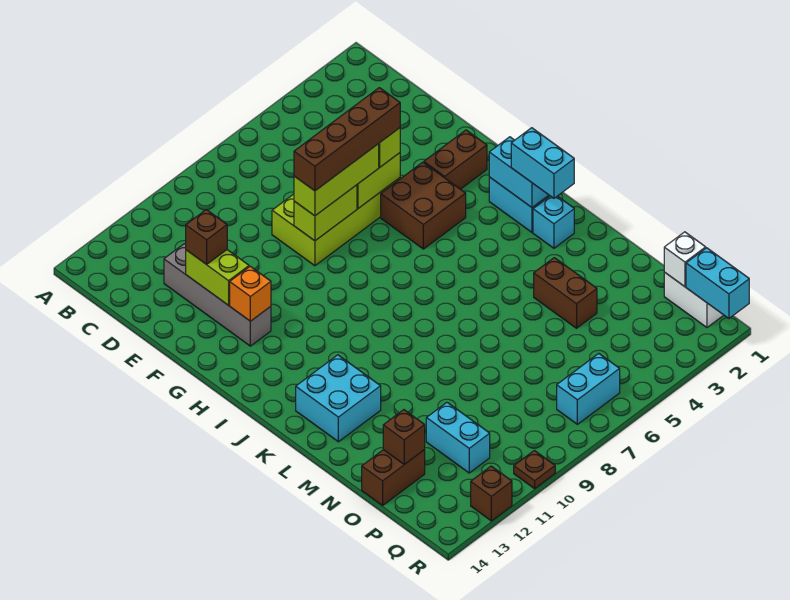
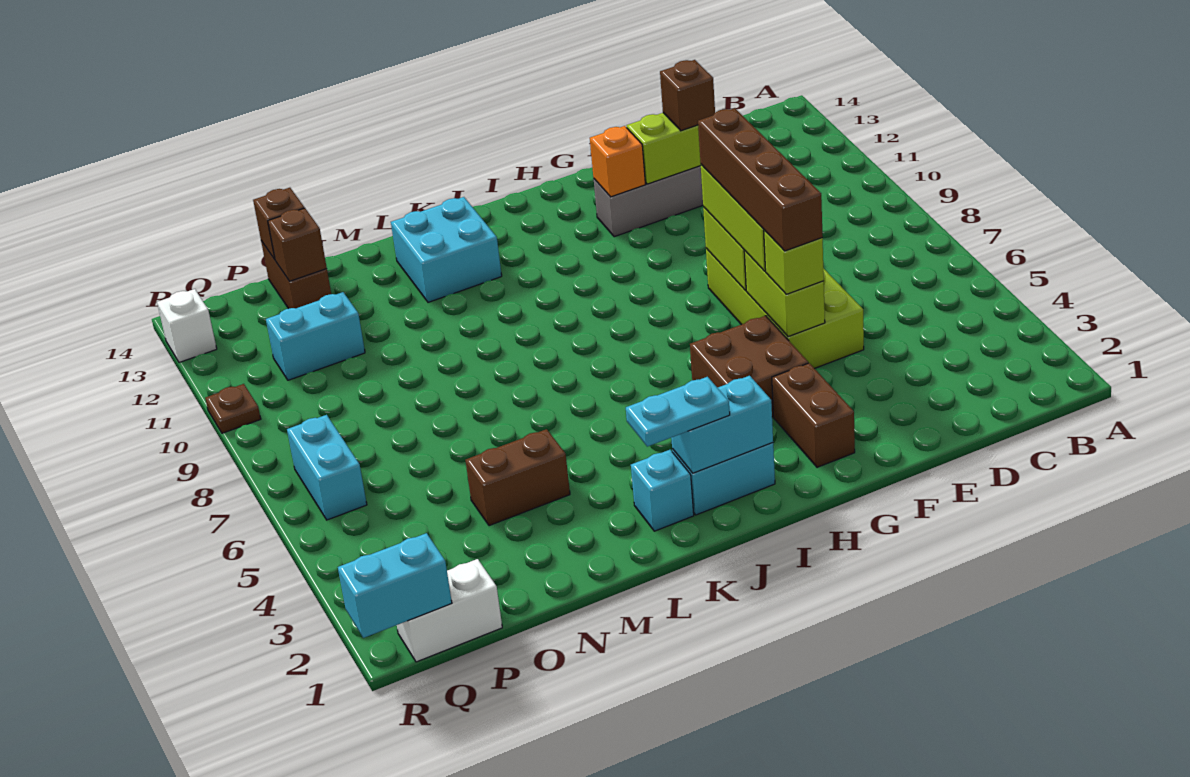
cyan brick J2:K2 level 3 -> cyan plate J2:K2 level 3
white brick P1 level 2 -> white brick R13 level 1
brown brick R12 level 1 -> brown brick O14 level 2

